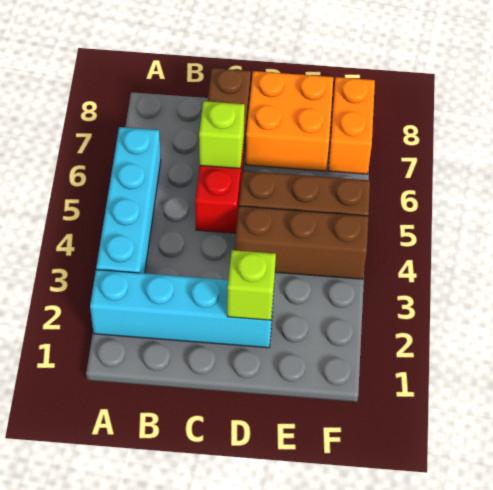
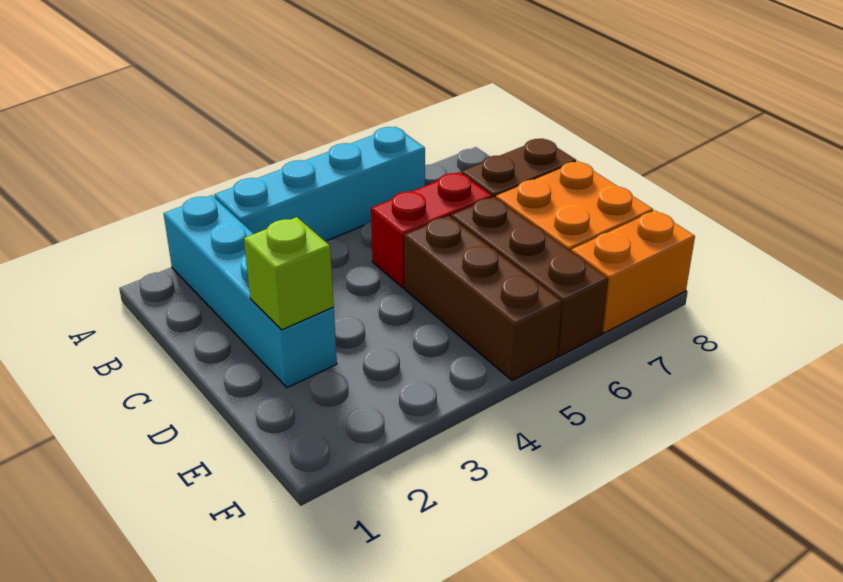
lime brick C6 level 2 -> none
brown brick D4:F4 level 1 -> brown brick D6:F6 level 1

